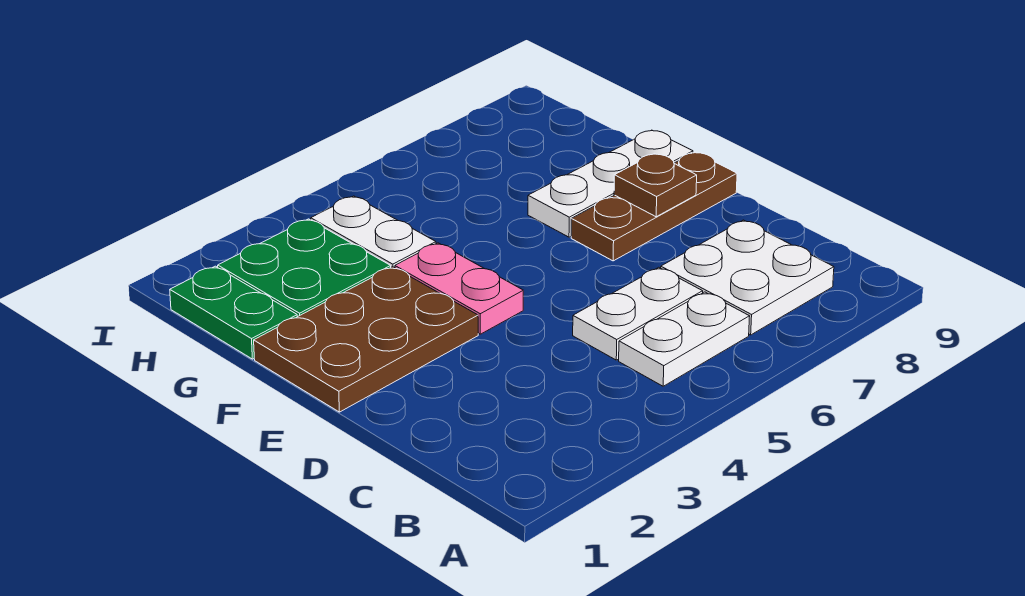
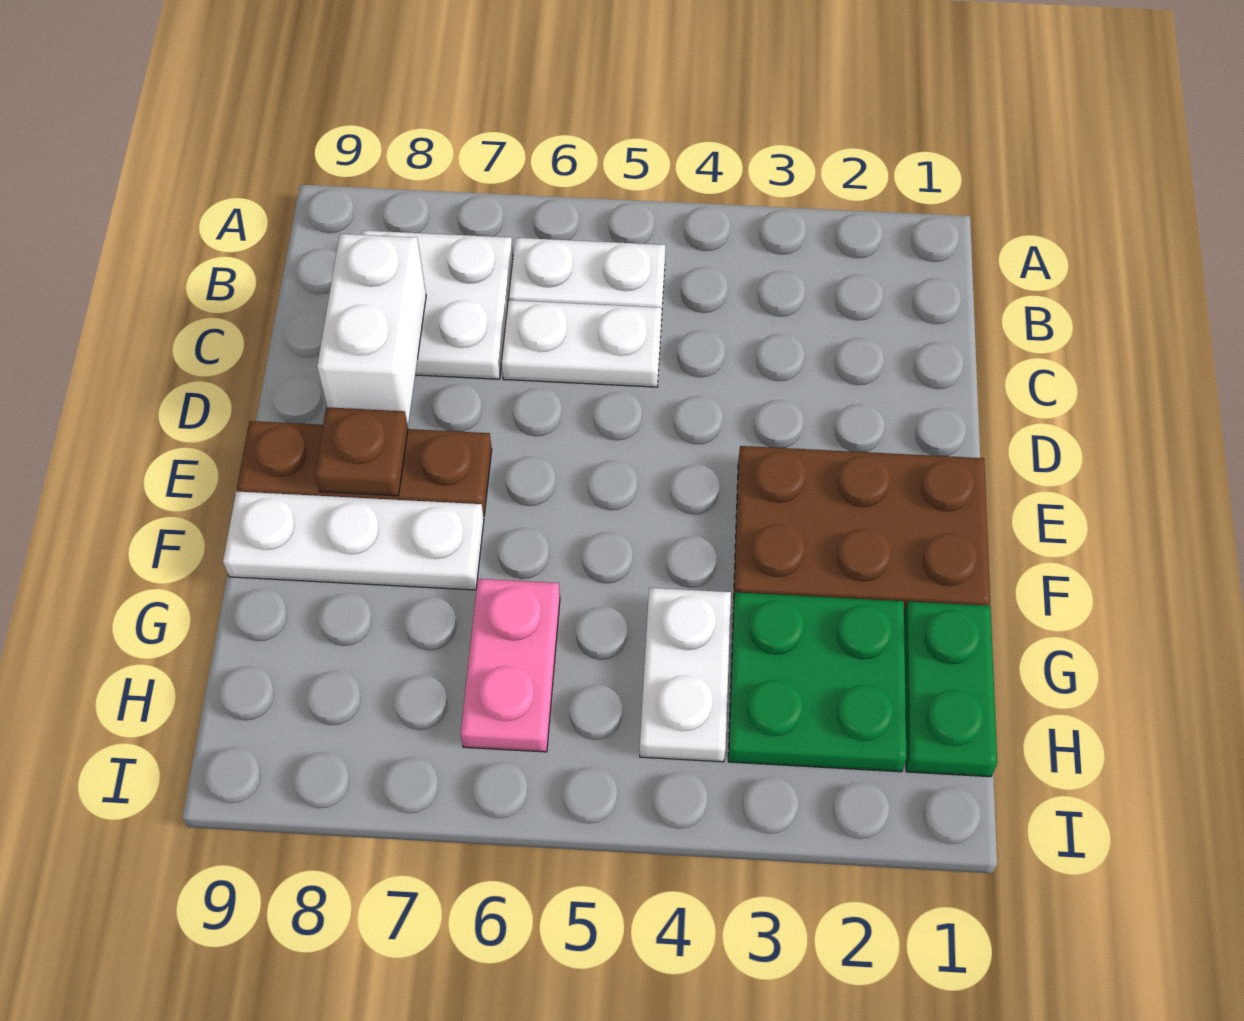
none -> white brick C8:D8 level 2
pink plate E4:F4 level 1 -> pink plate G6:H6 level 1

